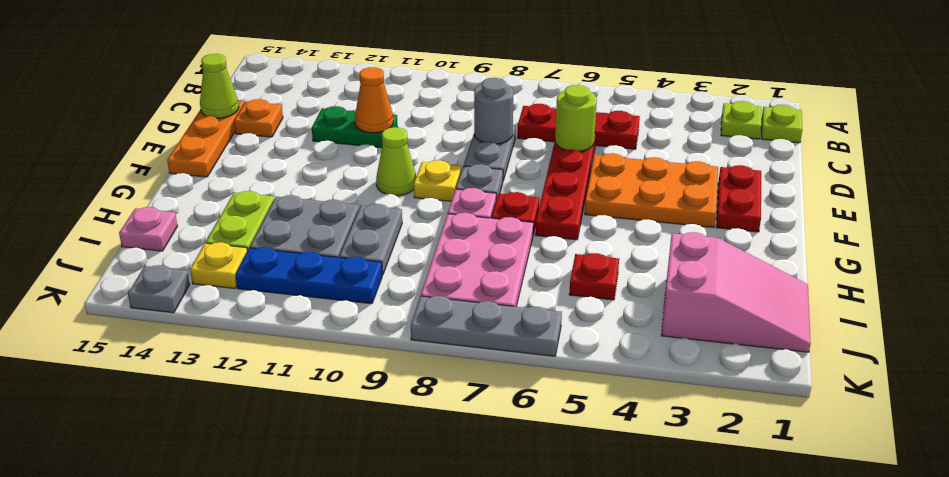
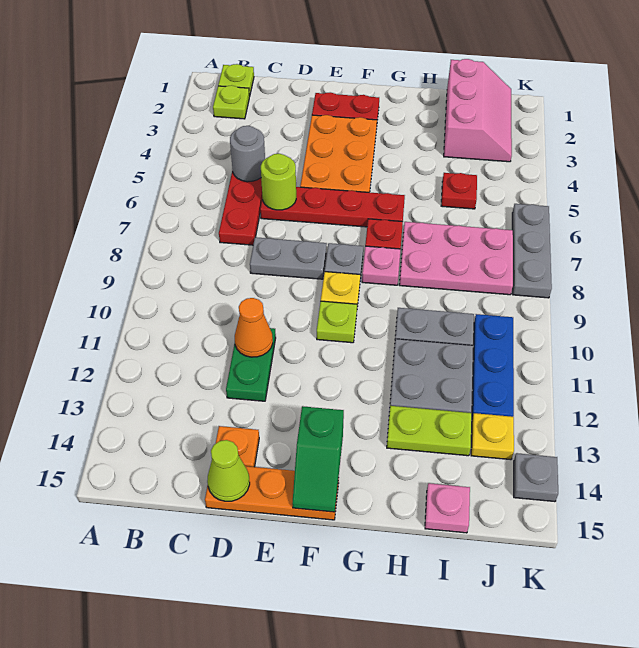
grey round brick D8 level 2 -> grey round brick C5 level 2
lime cone F10 level 1 -> lime plate F10 level 1
none -> green slope F14:F15 level 2 top 14
pink slope I1:J3 level 1 top 3 -> pink slope I1:J3 level 1 top I

